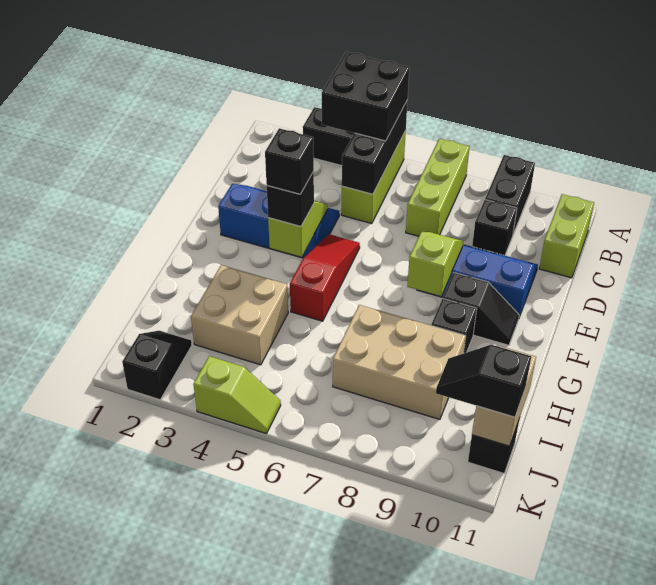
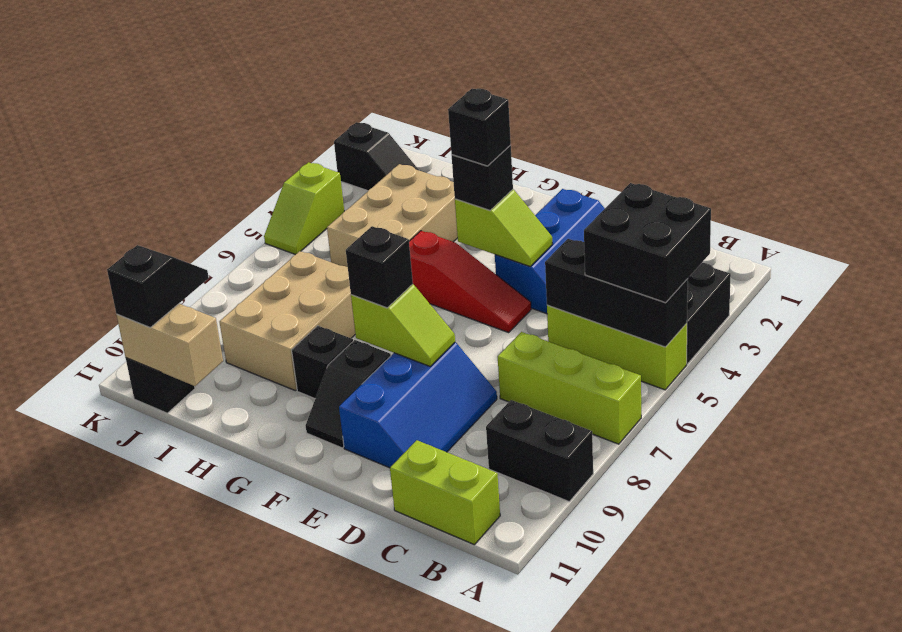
black brick C9 level 1 -> black brick F8 level 3
tan brick H3:I4 level 1 -> tan brick H3:I5 level 1

